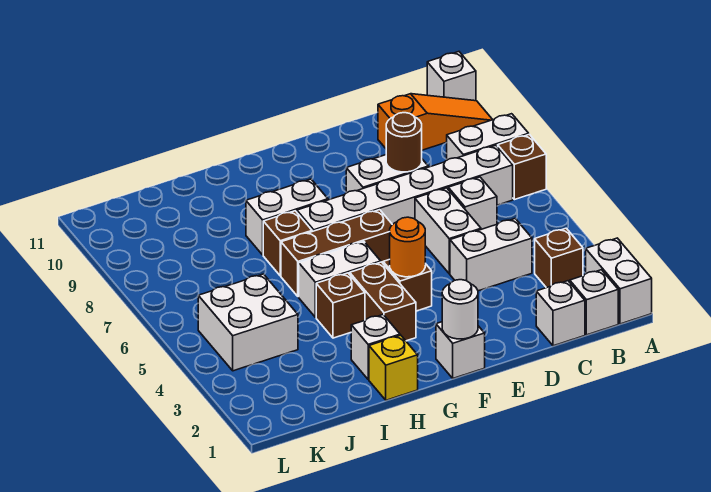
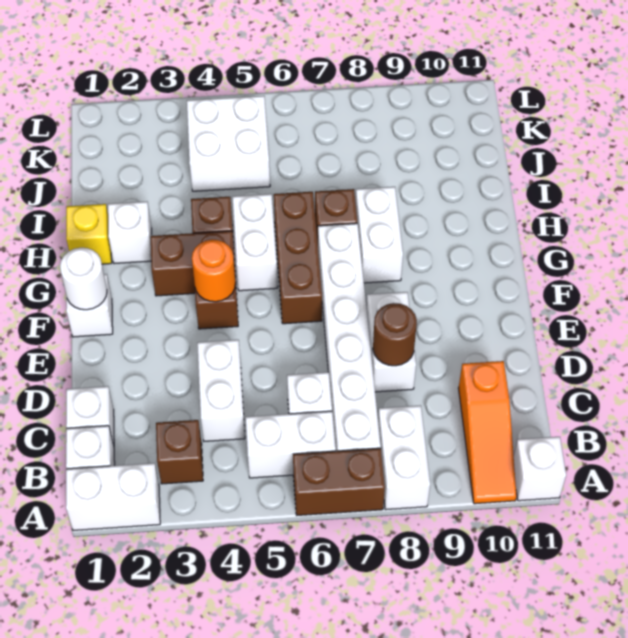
brown brick A7 level 1 -> brown brick A6:A7 level 1
white brick D5:D6 level 1 -> white brick B5:B6 level 1

